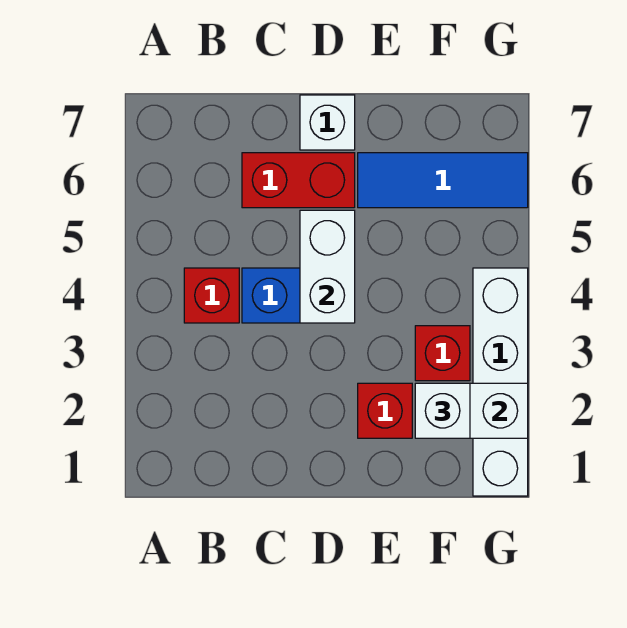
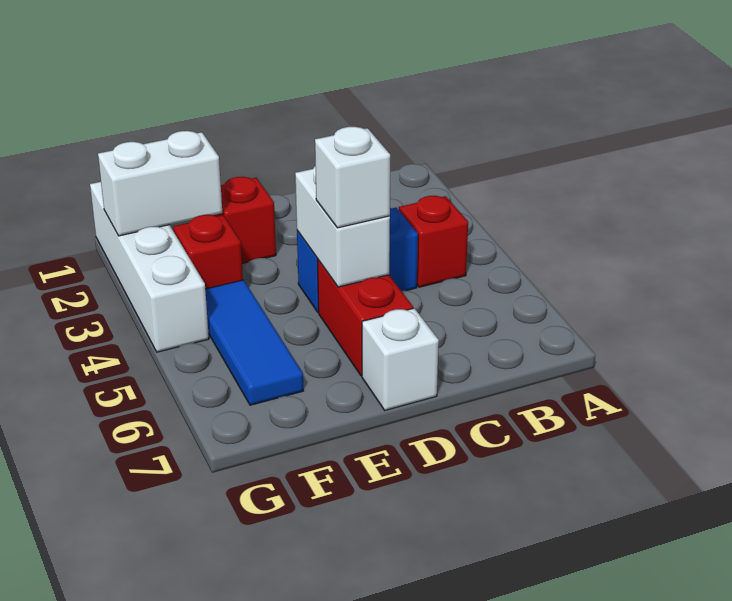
red brick C6:D6 level 1 -> red brick D5:D6 level 1
blue tile E6:G6 level 1 -> blue tile F4:F6 level 1
white brick F2 level 3 -> white brick D5 level 3

